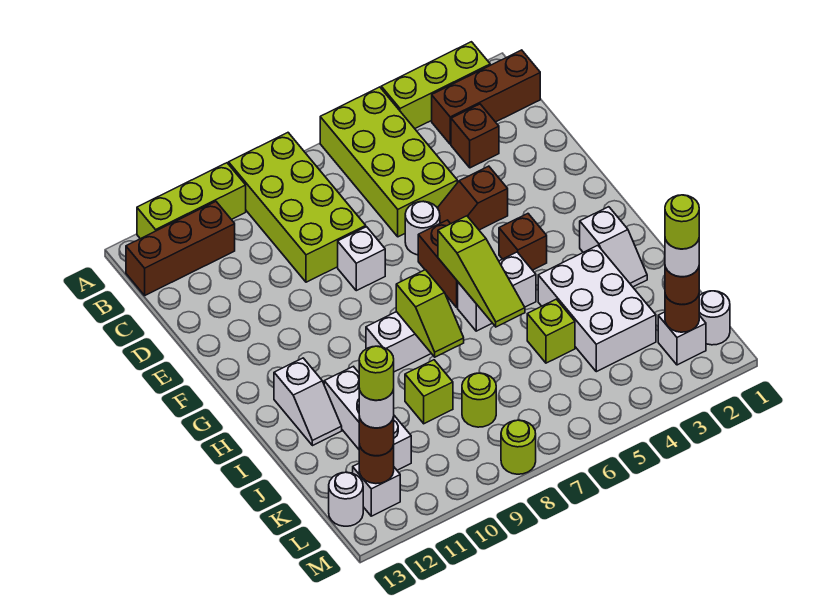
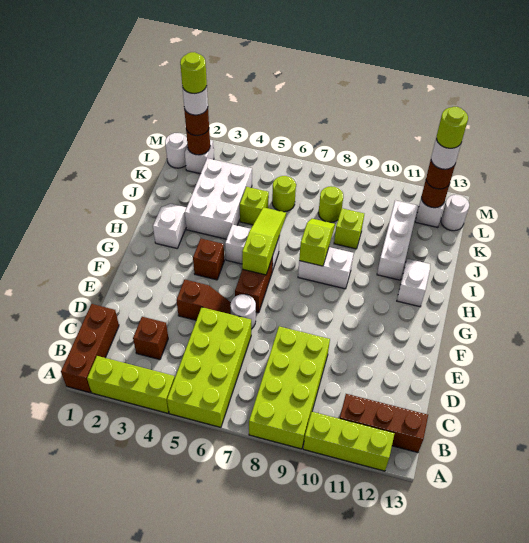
brown brick B1:B3 level 1 -> brown brick A1:C1 level 1
white brick E8 level 1 -> none
lime round brick M8 level 1 -> lime round brick K6 level 1

